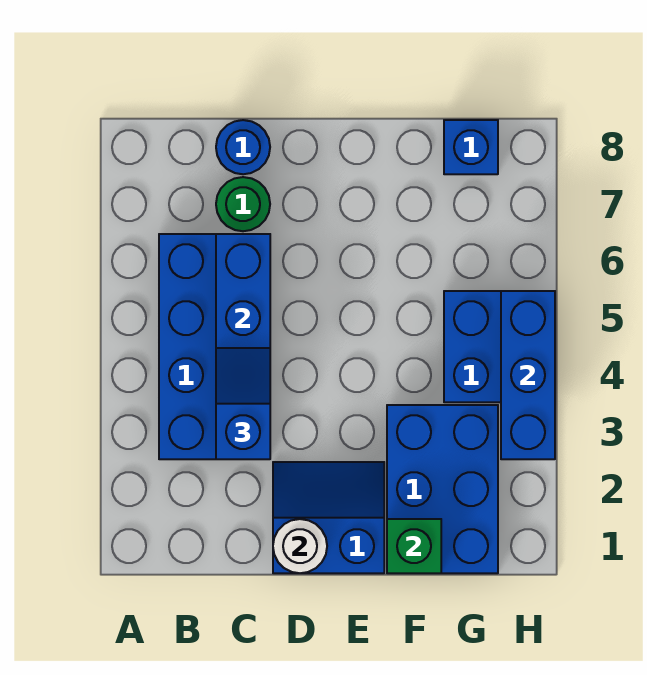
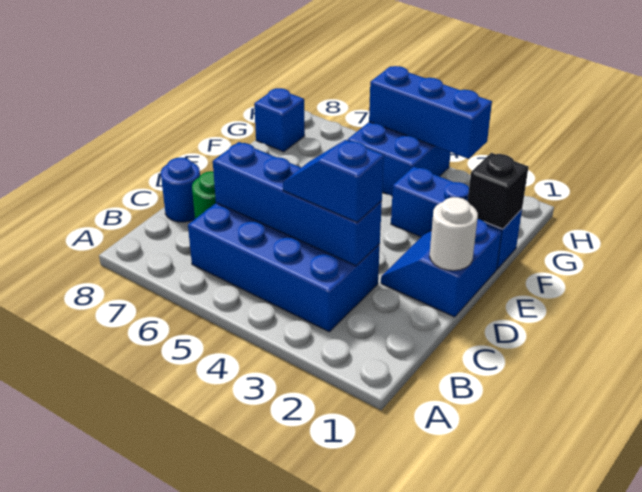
blue brick F1:G3 level 1 -> blue brick F1:F3 level 1
green brick F1 level 2 -> black brick F1 level 2

